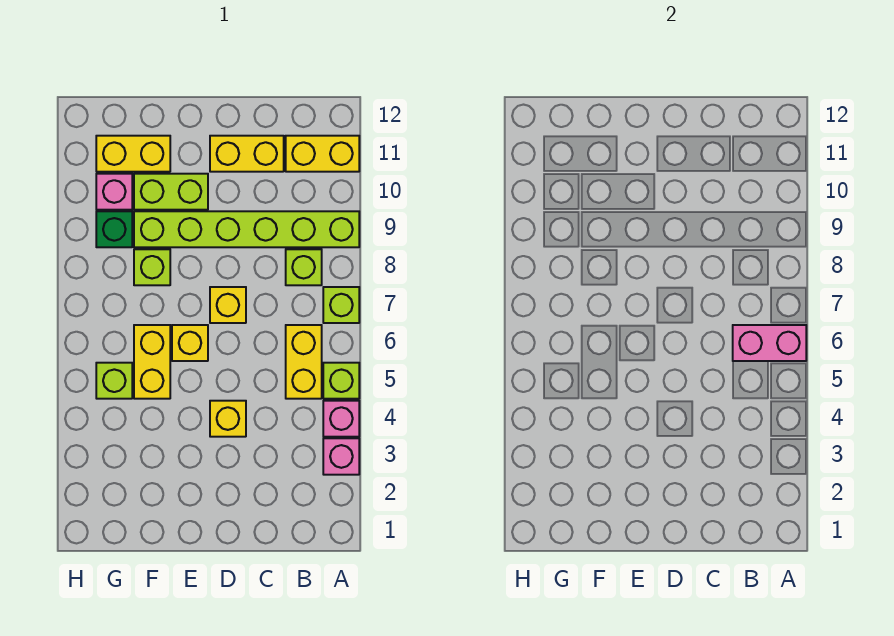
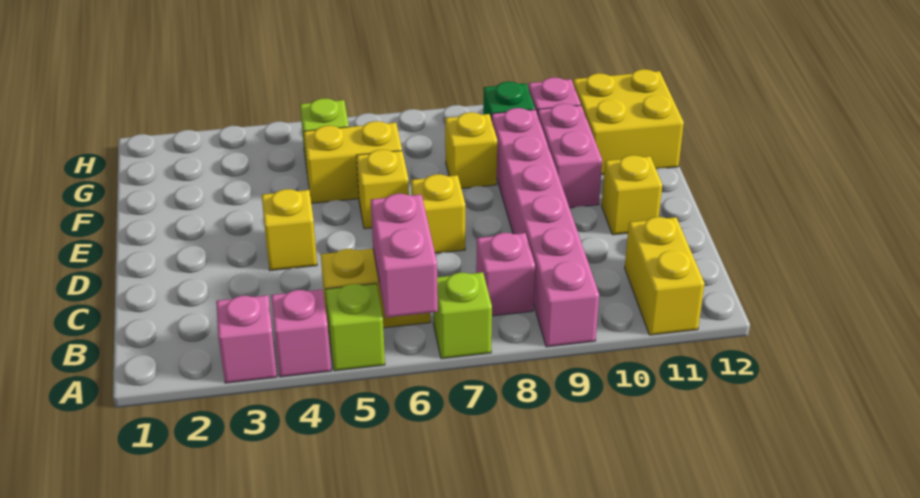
lime brick A9:F9 level 1 -> pink brick A9:F9 level 1
lime brick B8 level 1 -> pink brick B8 level 1
yellow brick C11:D11 level 1 -> yellow brick D11 level 1
lime brick E10:F10 level 1 -> pink brick E10:F10 level 1
lime brick F8 level 1 -> yellow brick F8 level 1
yellow brick F11:G11 level 1 -> yellow brick F11:G12 level 1

